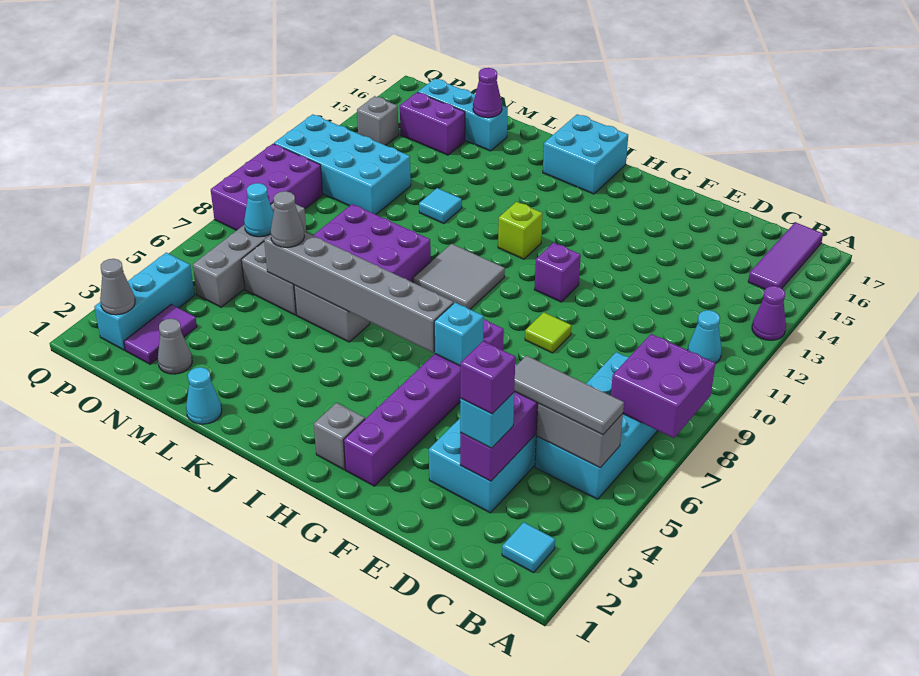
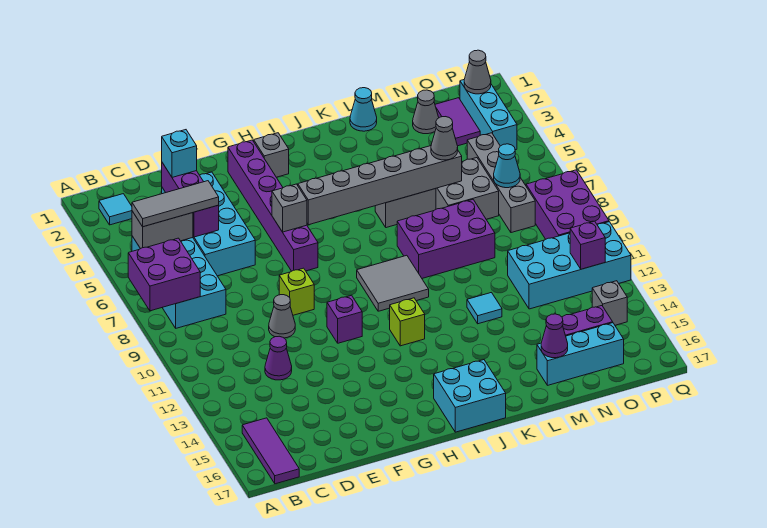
purple cone A13 level 1 -> purple cone D12 level 1
cyan cone B11 level 1 -> none
purple brick D3 level 4 -> purple brick P12 level 2
none -> grey cone E10 level 1
lime tile F9 level 1 -> lime brick F9 level 1
cyan brick G6 level 2 -> grey brick G6 level 2

